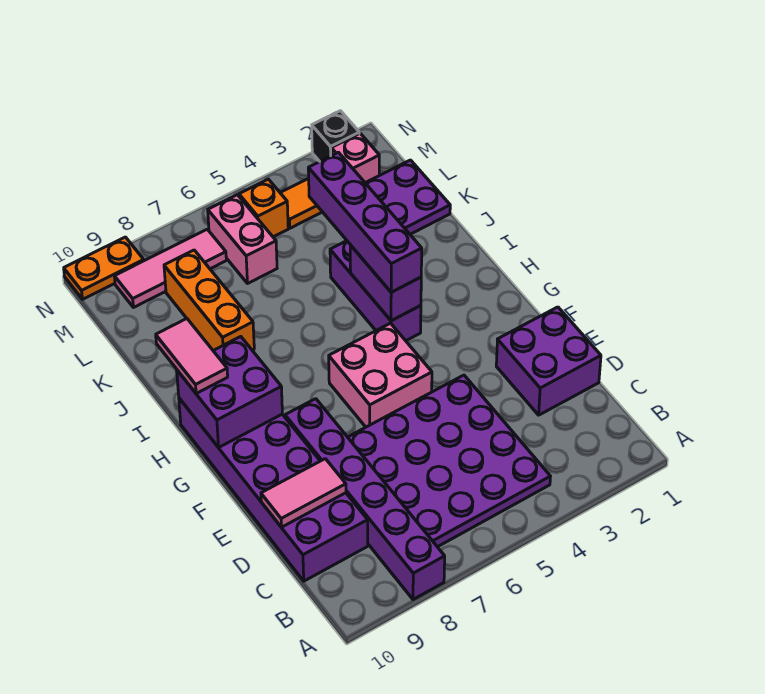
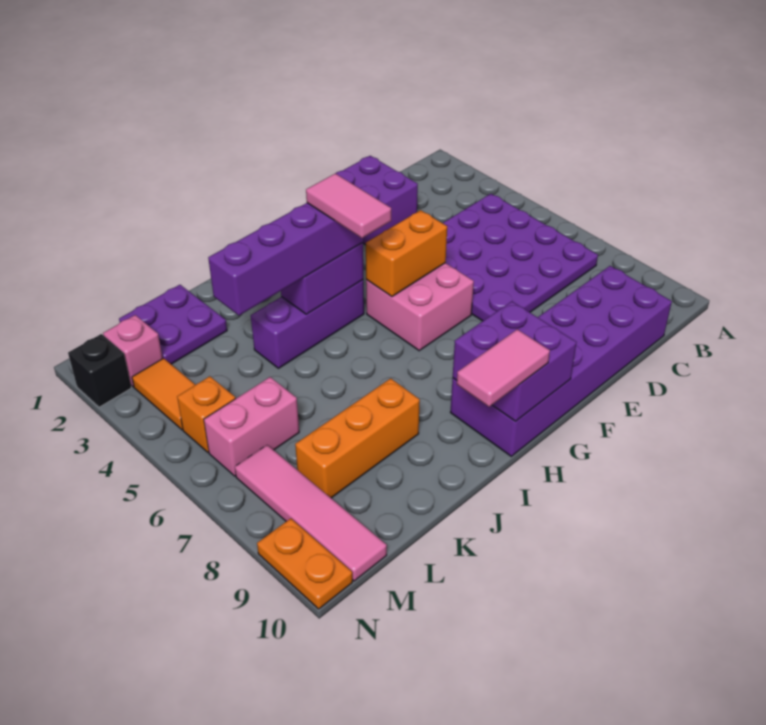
purple brick A8:F8 level 1 -> none
pink tile D9:D10 level 2 -> pink tile H4:H5 level 4
none -> orange brick F5:G5 level 2
pink tile M7:M9 level 1 -> pink tile M7:M10 level 1

